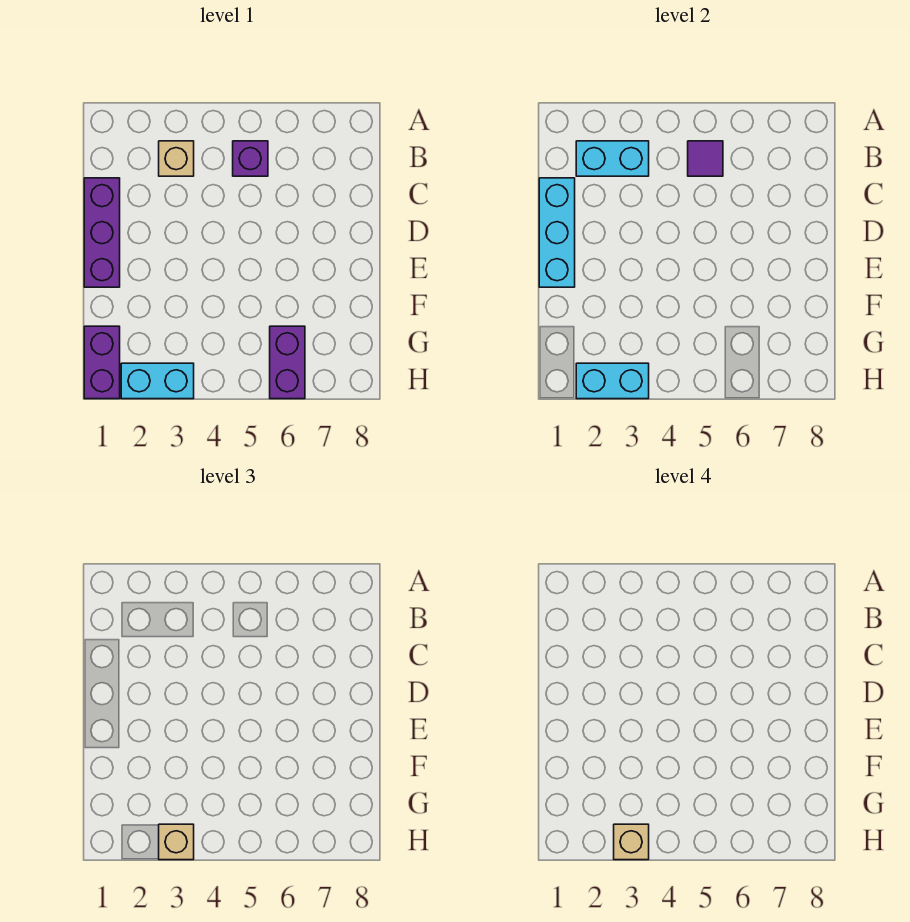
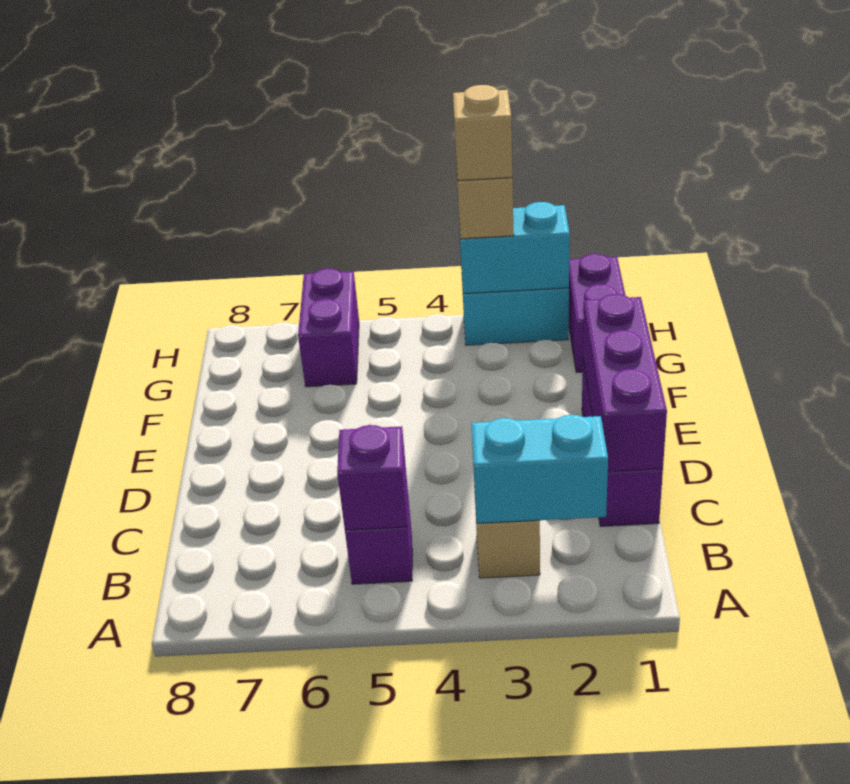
purple tile B5 level 2 -> purple brick B5 level 2
cyan brick C1:E1 level 2 -> purple brick C1:E1 level 2

